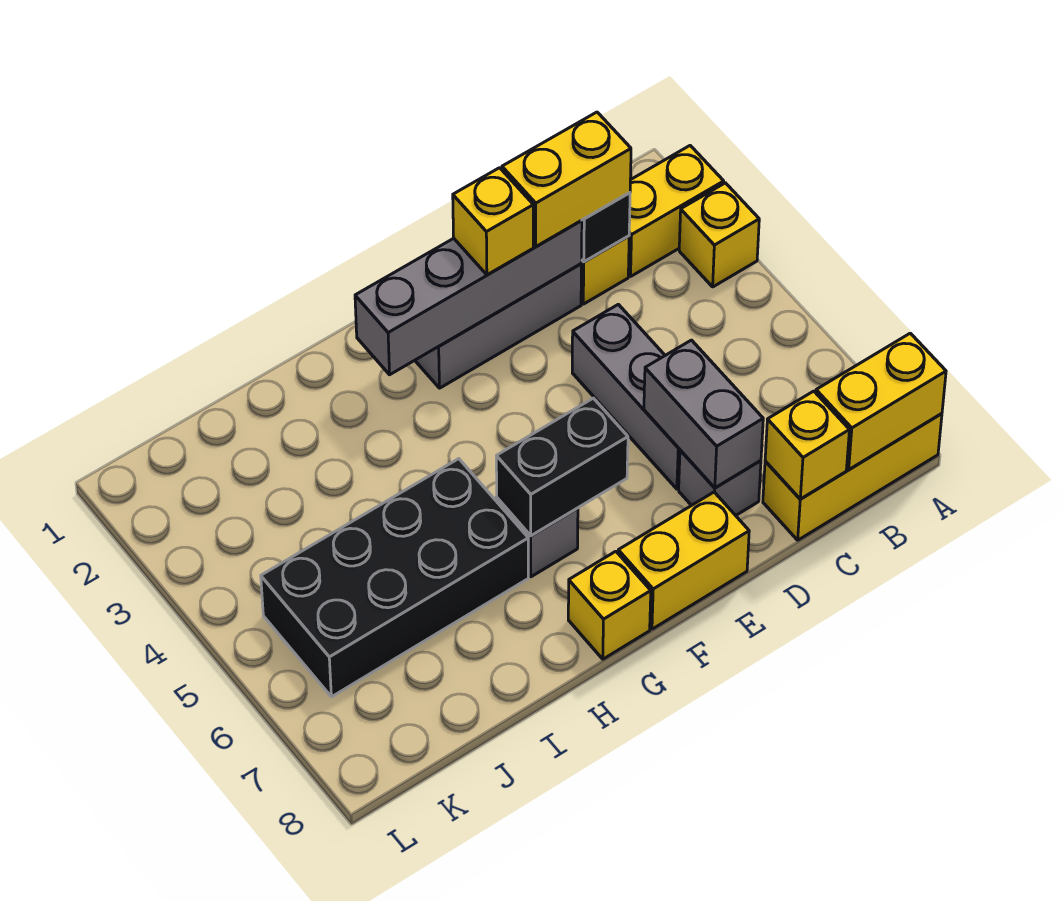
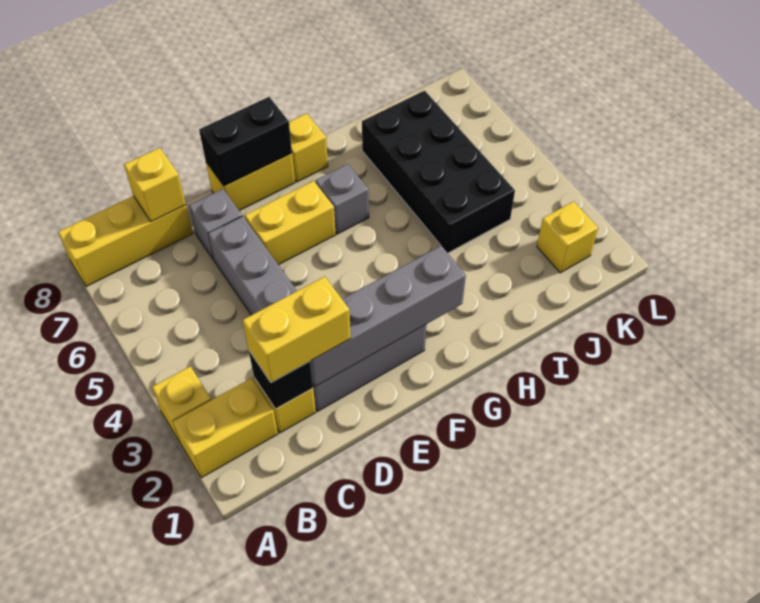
yellow brick A8:B8 level 2 -> yellow brick E6:F6 level 1
grey brick D6:D7 level 2 -> none
yellow brick E2 level 3 -> yellow brick K2 level 1
black brick F6:G6 level 2 -> black brick E8:F8 level 2
black brick H5:K6 level 1 -> black brick I4:J7 level 1

